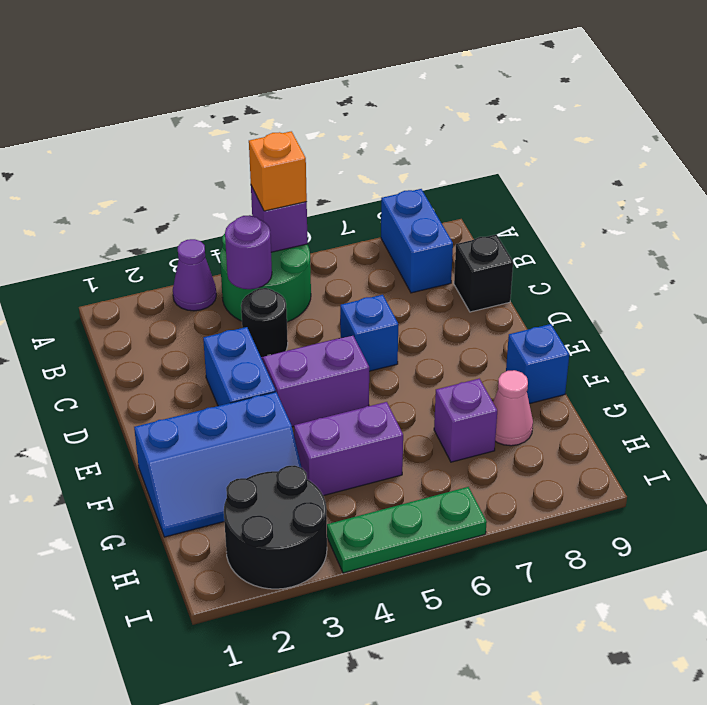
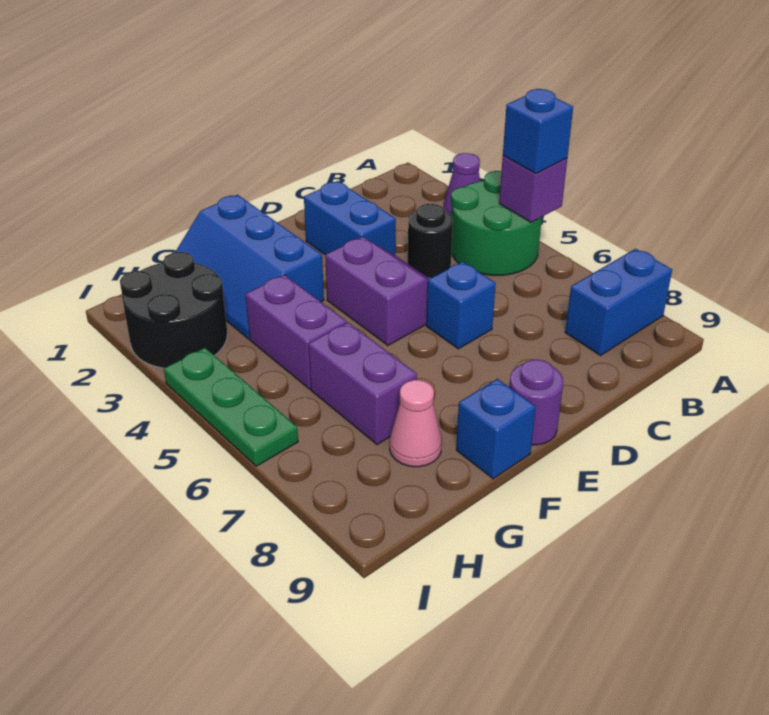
orange brick A5 level 3 -> blue brick A5 level 3
purple round brick B4 level 2 -> purple round brick E9 level 1
black brick C9 level 1 -> none
blue brick D3:E3 level 1 -> blue brick D2:D3 level 1
purple brick G7 level 1 -> purple brick G6:G7 level 1

